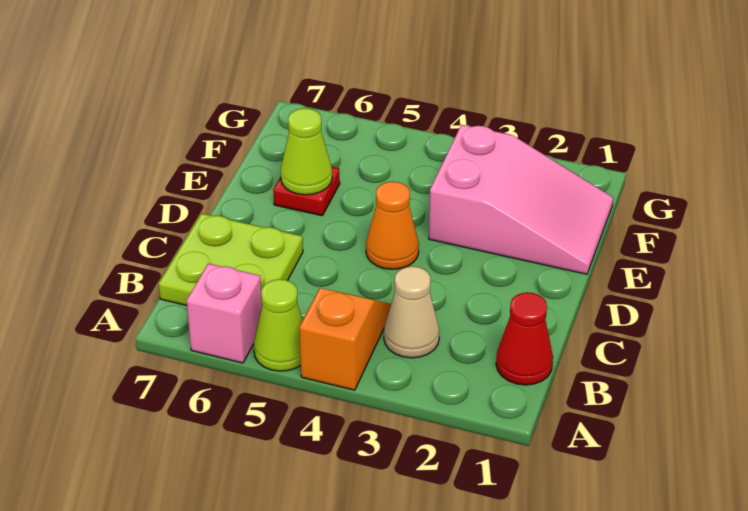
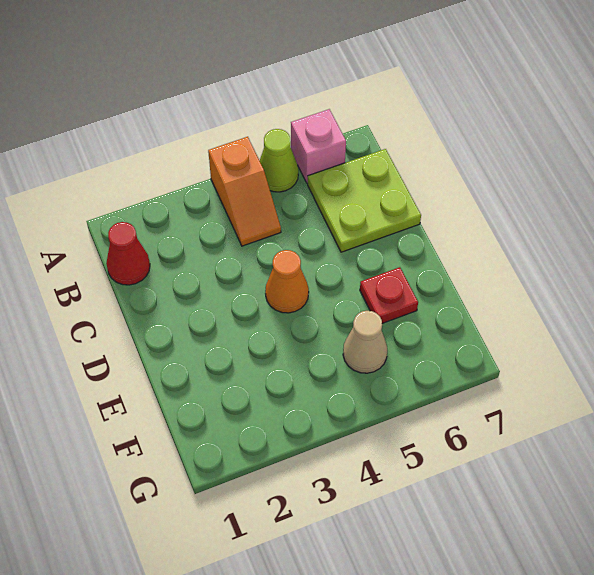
tan cone B3 level 1 -> tan cone F5 level 1
pink slope E1:F3 level 1 top 3 -> none
lime cone E6 level 2 -> none

